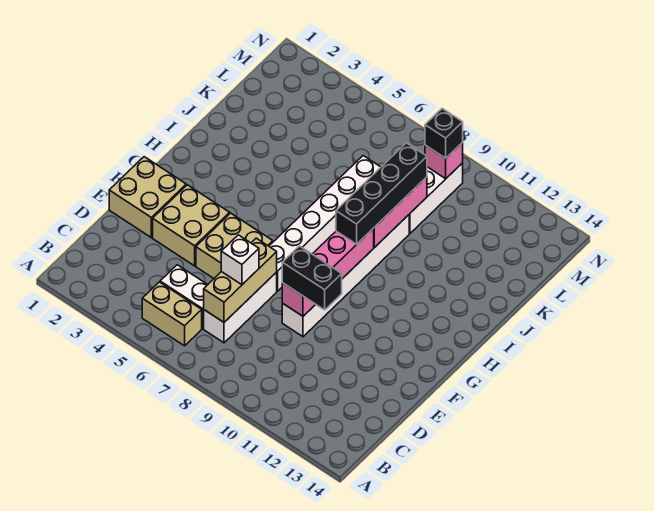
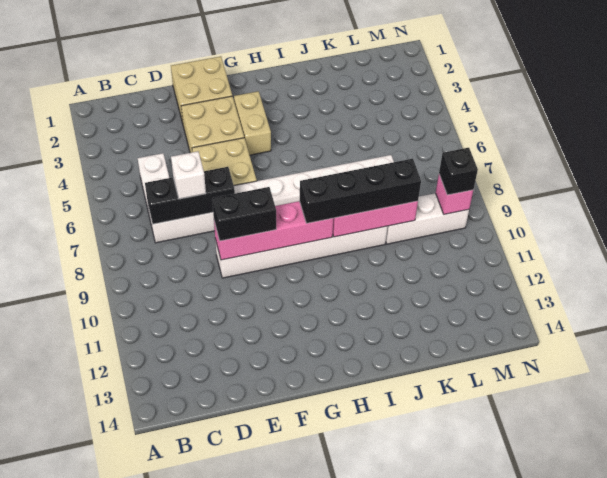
tan brick B5:B6 level 1 -> tan brick G3:G4 level 1
tan brick C7:E7 level 2 -> black brick C7:E7 level 2
black brick E9:E10 level 3 -> black brick E9:F9 level 3

